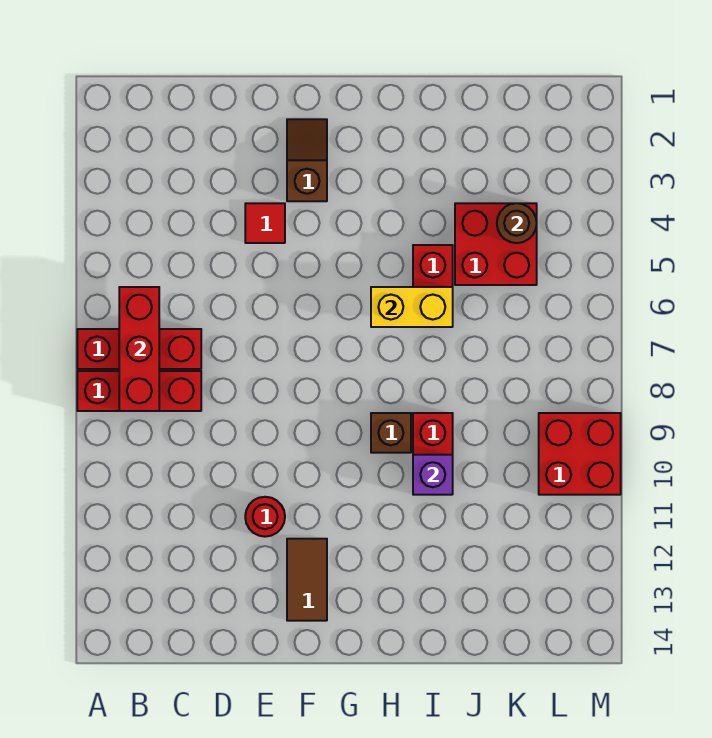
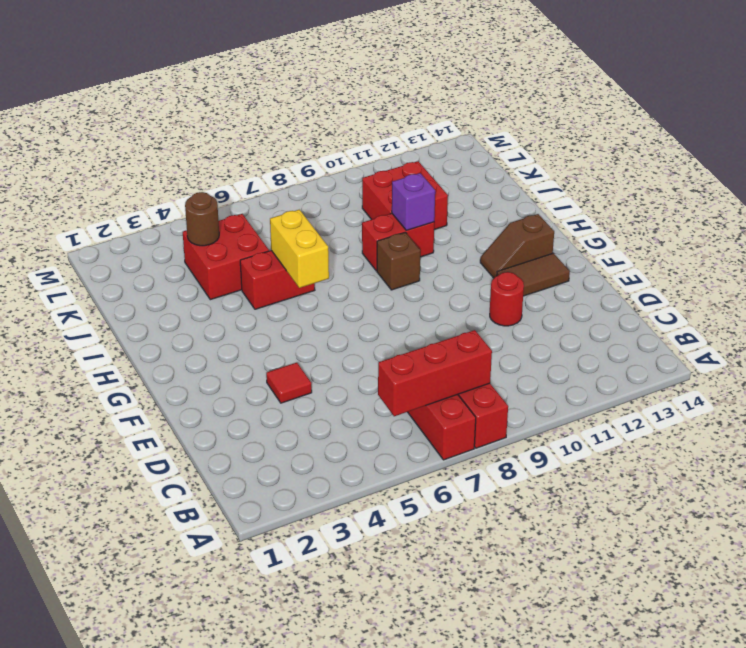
brown slope F2:F3 level 1 top 3 -> brown slope G12:G13 level 1 top 13
red brick L9:M10 level 1 -> red brick J10:K11 level 1

